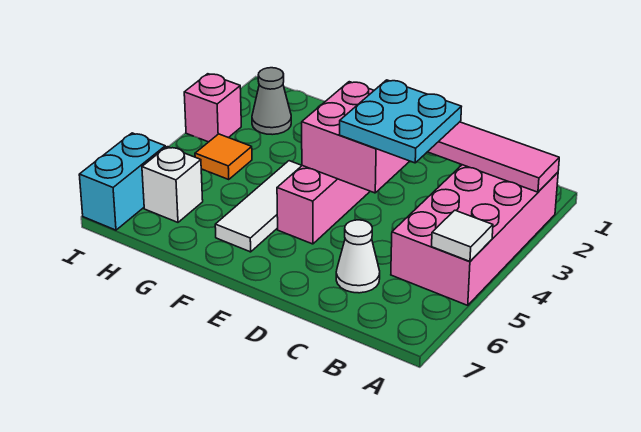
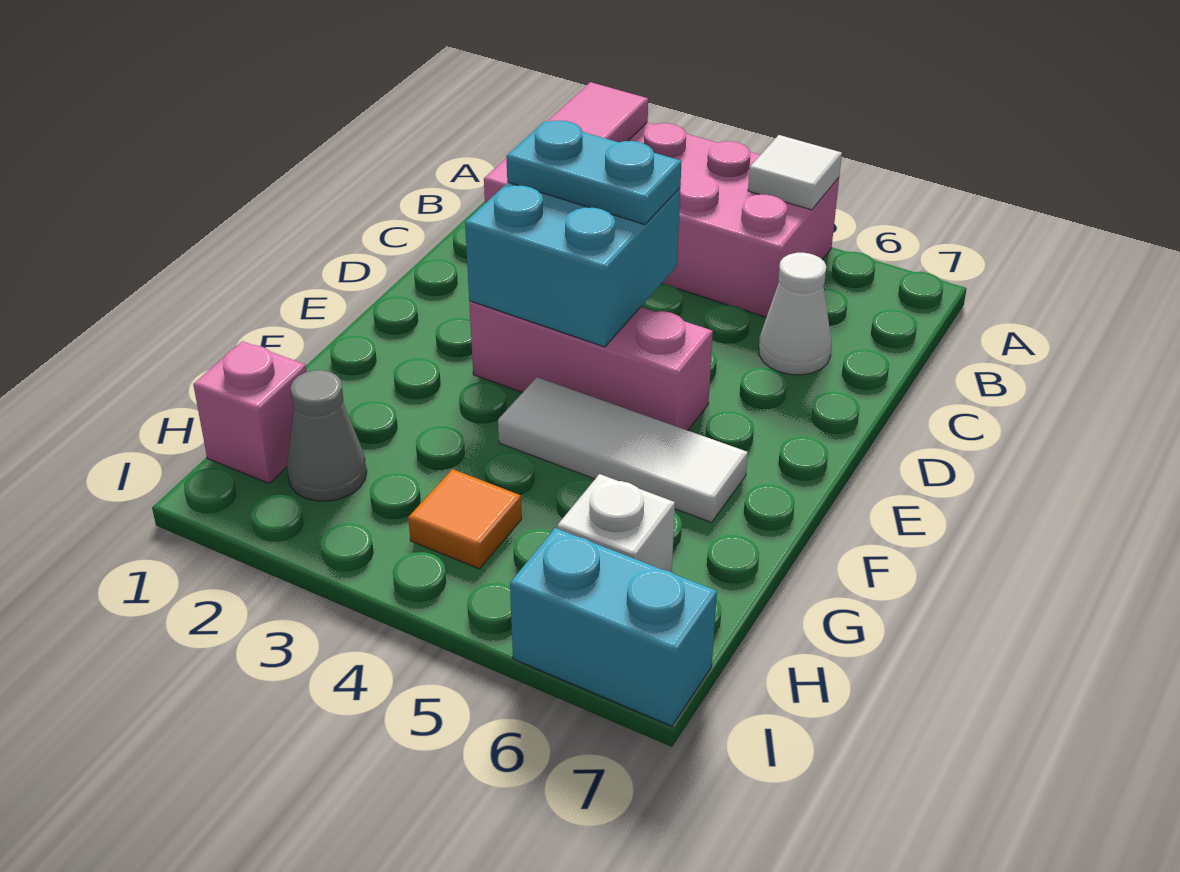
cyan plate C3:D4 level 3 -> cyan plate D3:D4 level 3
pink brick D3:E4 level 2 -> cyan brick D3:E4 level 2
pink brick I3 level 1 -> pink brick H1 level 1

